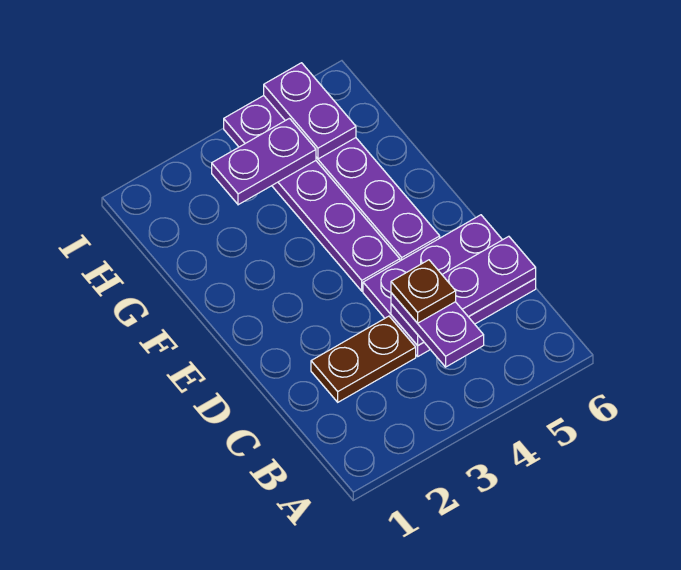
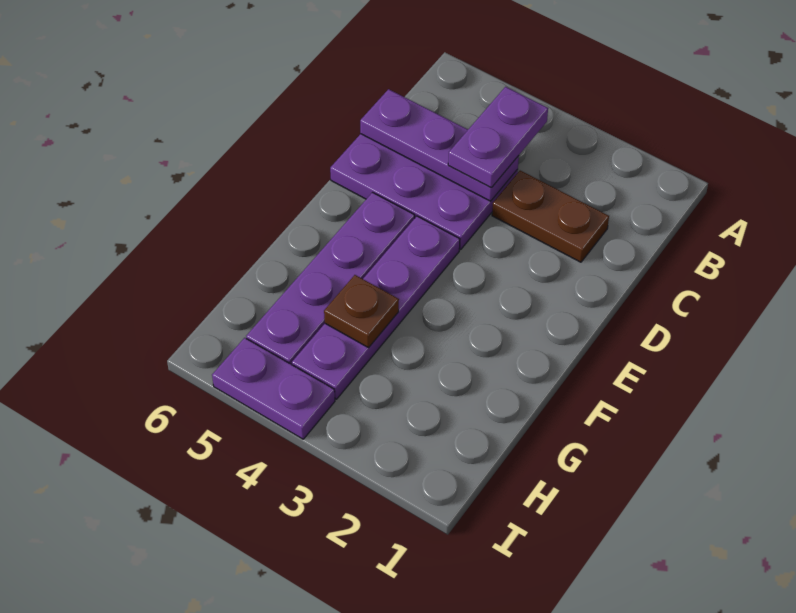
brown plate C4 level 4 -> brown plate G4 level 2
purple plate H3:H4 level 2 -> none
purple plate H5:I5 level 2 -> none

